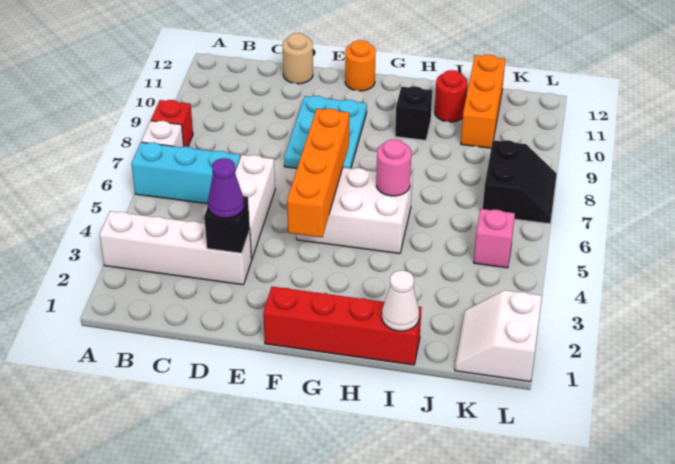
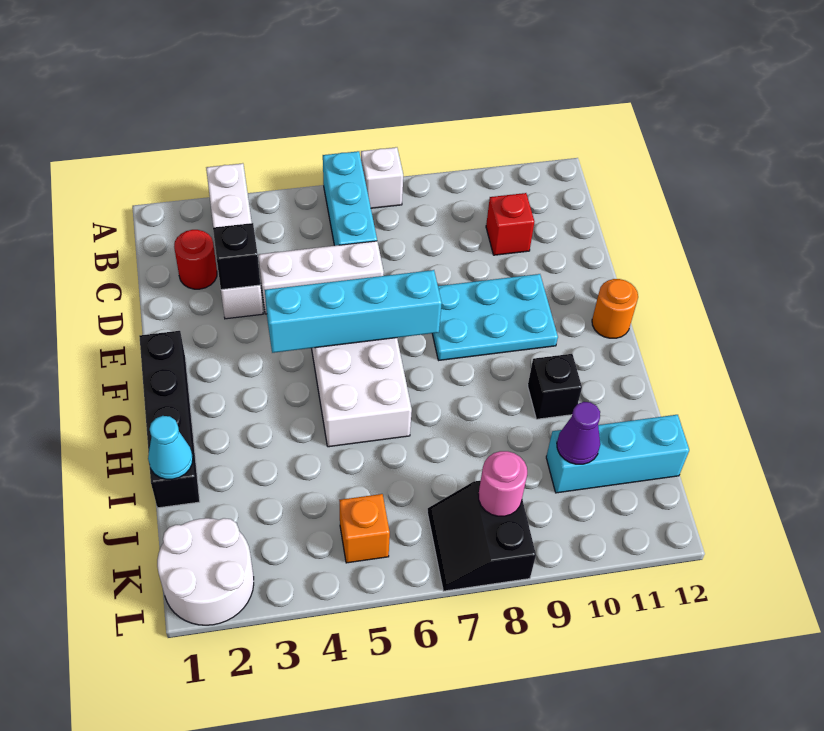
red brick A8 level 1 -> red brick C10 level 1
purple cone D3 level 3 -> purple cone J10 level 2
tan round brick D12 level 1 -> none
red brick F1:I1 level 1 -> black brick F1:I1 level 1
orange brick F4:F7 level 2 -> cyan brick F4:F7 level 2
pink round brick H6 level 2 -> pink round brick K8 level 2
white cone I1 level 2 -> cyan cone I1 level 2
red round brick I11 level 1 -> red round brick C2 level 1
orange brick J10:J12 level 1 -> cyan brick J10:J12 level 1
white slope K1:L2 level 1 top L -> white round brick K1:L2 level 1
pink brick K5 level 1 -> orange brick K5 level 1
black slope K7:L8 level 1 top K -> black slope K7:L8 level 1 top 8

